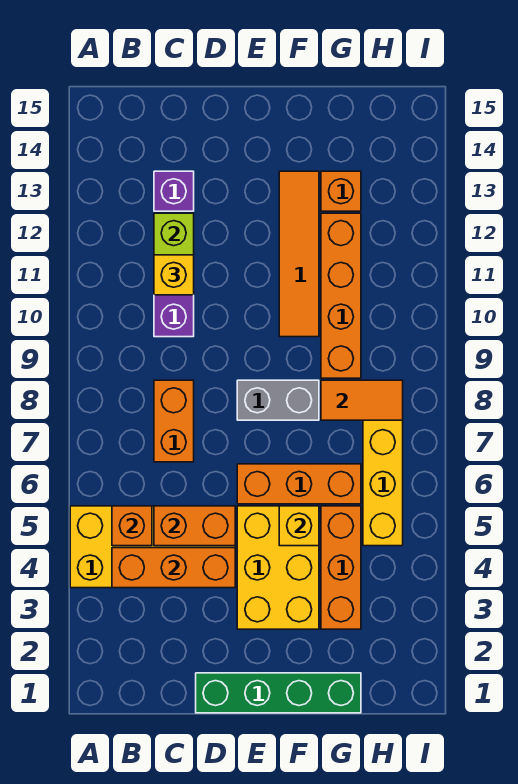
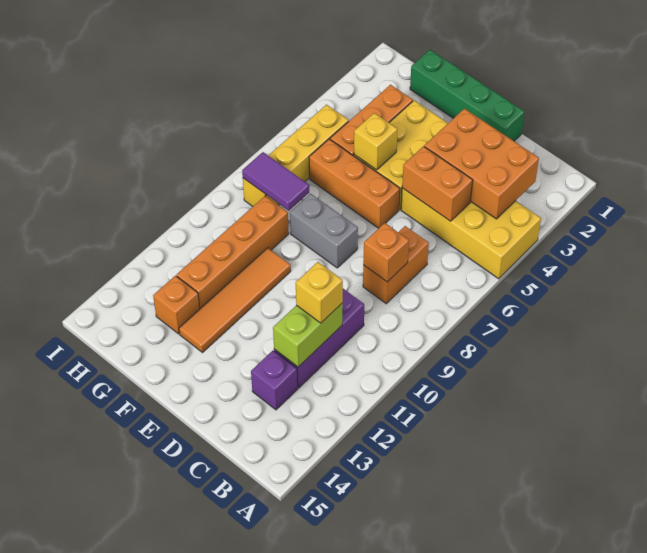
orange brick B4:D4 level 2 -> orange brick B3:D4 level 2
orange brick B5 level 2 -> orange brick C8 level 2
orange tile G8:H8 level 2 -> purple tile G8:H8 level 2

